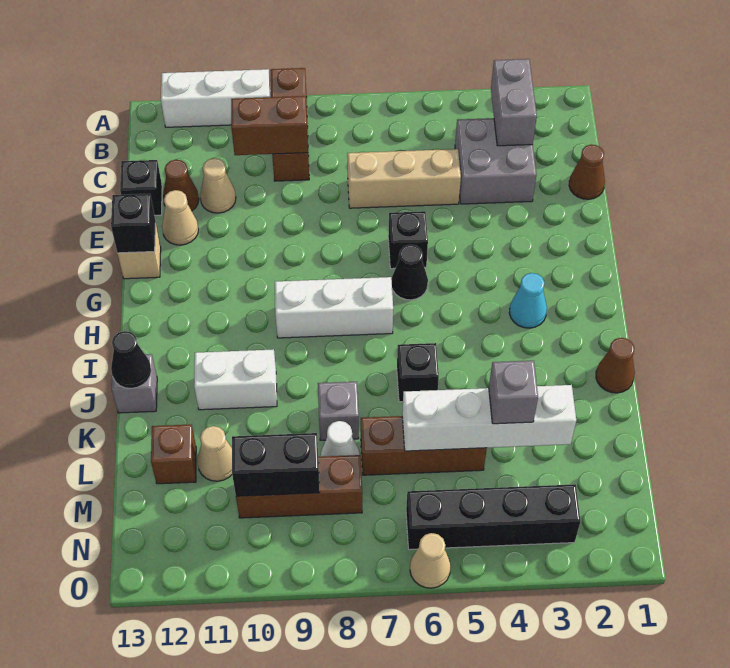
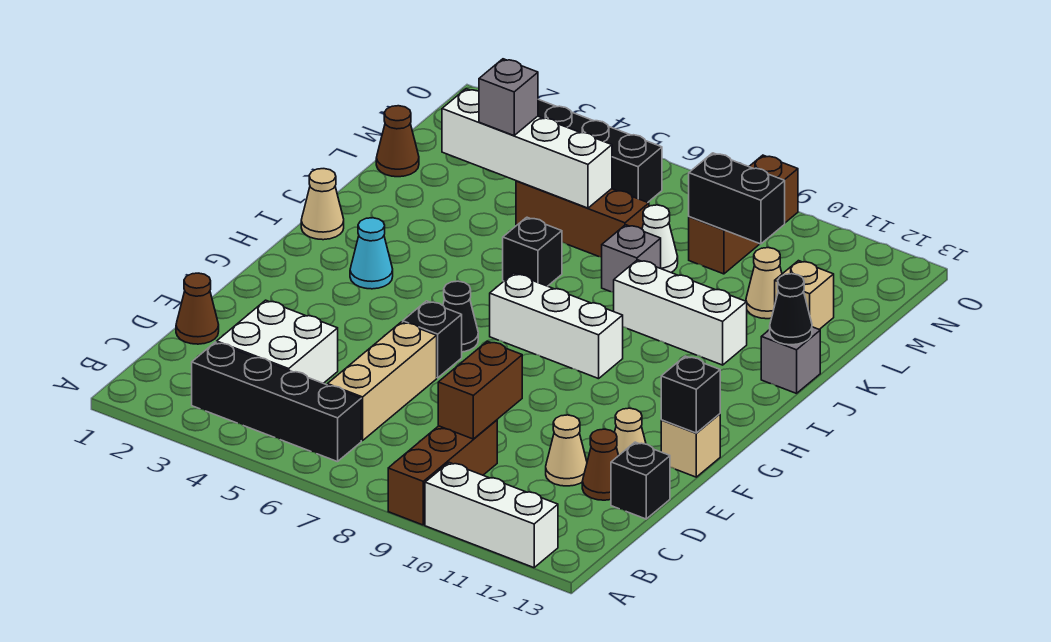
none -> black brick B3:B6 level 1
grey brick B3:C3 level 2 -> none
grey brick C3:D4 level 1 -> white brick C3:D4 level 1
brown brick C9:C10 level 2 -> brown brick C9:D9 level 2
tan brick D5:D7 level 1 -> tan brick C6:E6 level 1
brown cone J1 level 1 -> brown cone L1 level 1
white brick J10:J11 level 1 -> white brick J9:J11 level 1
brown brick L12 level 1 -> tan brick L12 level 1
brown brick M8:M10 level 1 -> brown brick M9:O9 level 1
tan cone O6 level 1 -> tan cone I1 level 1

